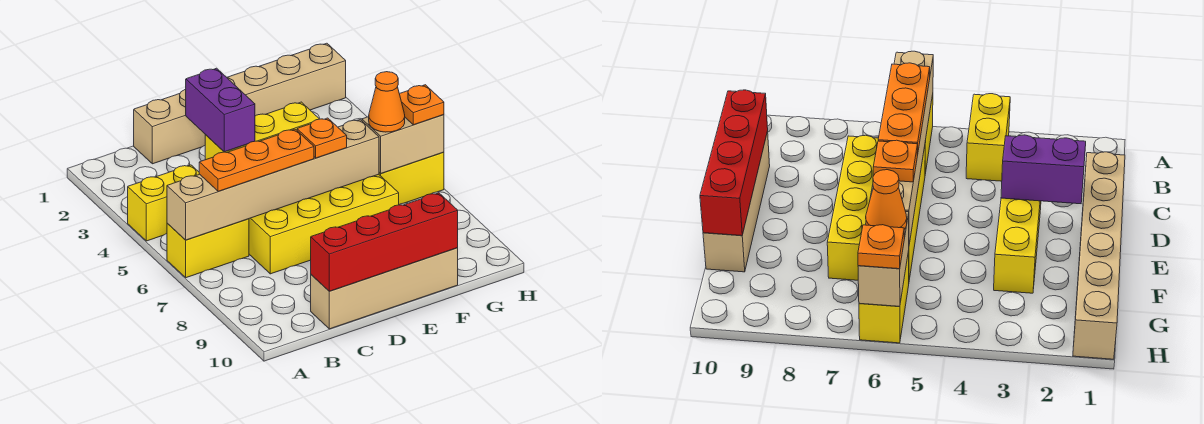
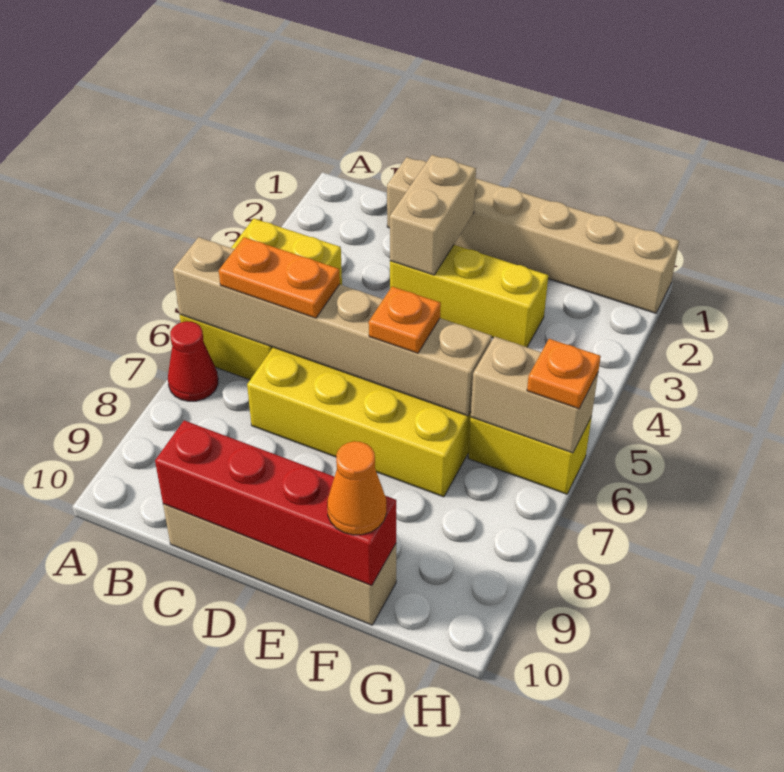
none -> red cone A7 level 1
orange plate B6:D6 level 3 -> orange plate B6:C6 level 3
purple brick D2:D3 level 2 -> tan brick D2:D3 level 2
orange cone G6 level 3 -> orange cone F10 level 3

